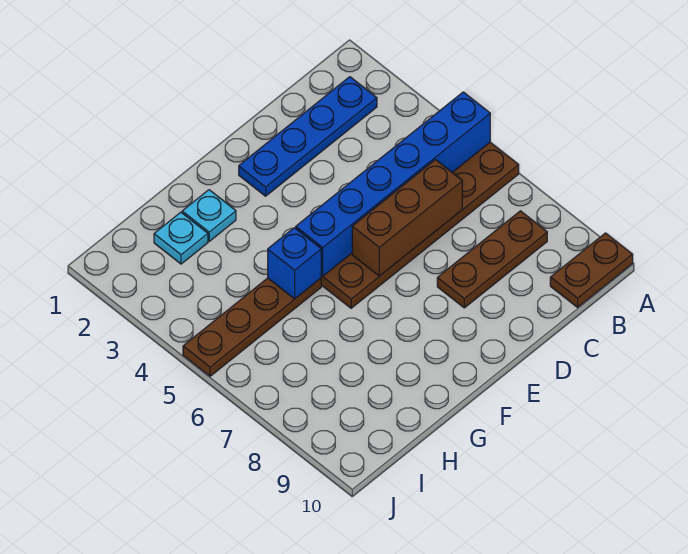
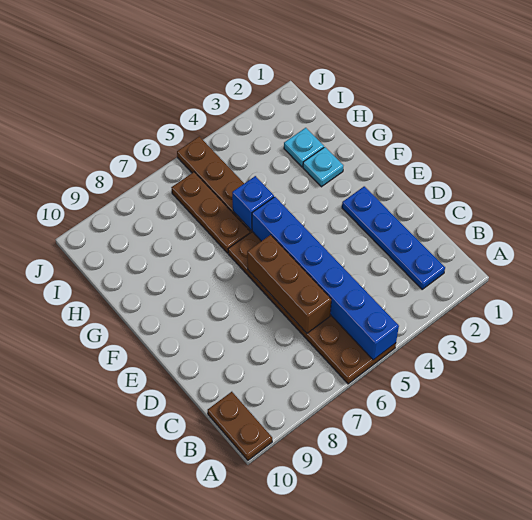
brown plate B8:D8 level 1 -> brown plate G6:I6 level 1

